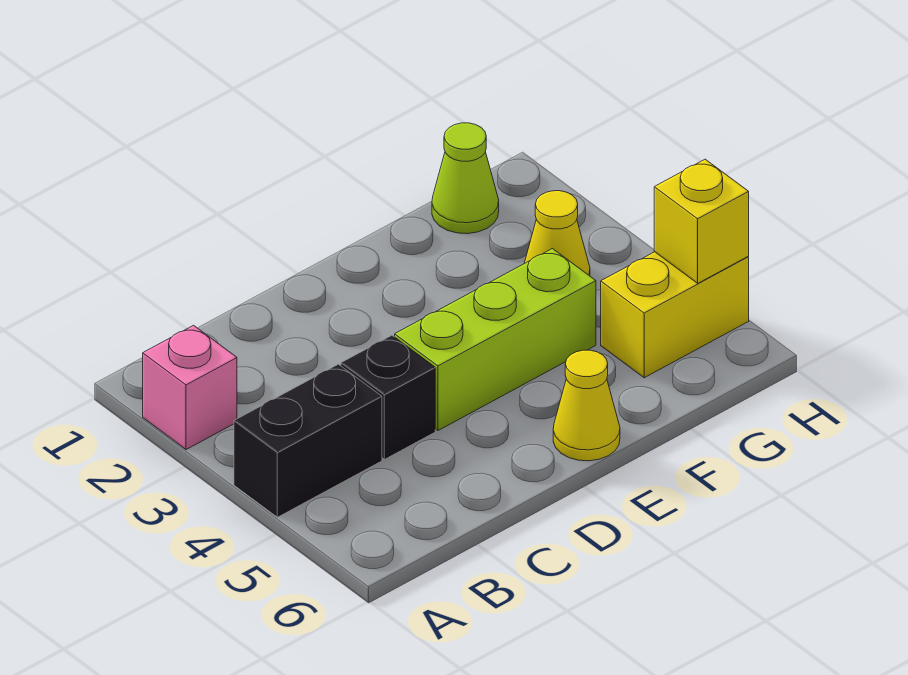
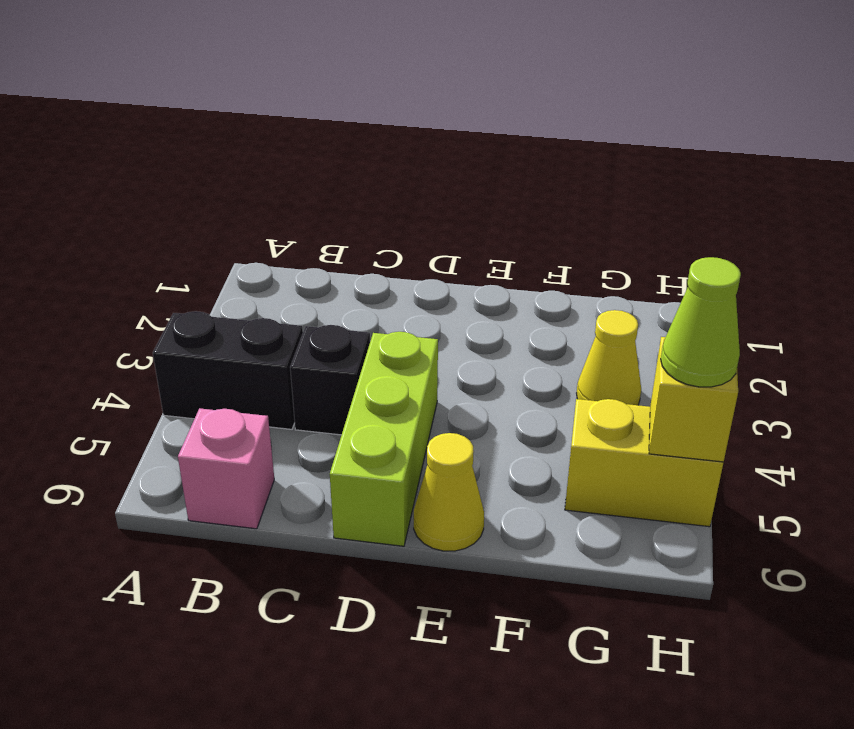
pink brick A2 level 1 -> pink brick B6 level 1
lime brick D4:F4 level 1 -> lime brick D4:D6 level 1
lime cone G1 level 1 -> lime cone H5 level 3

